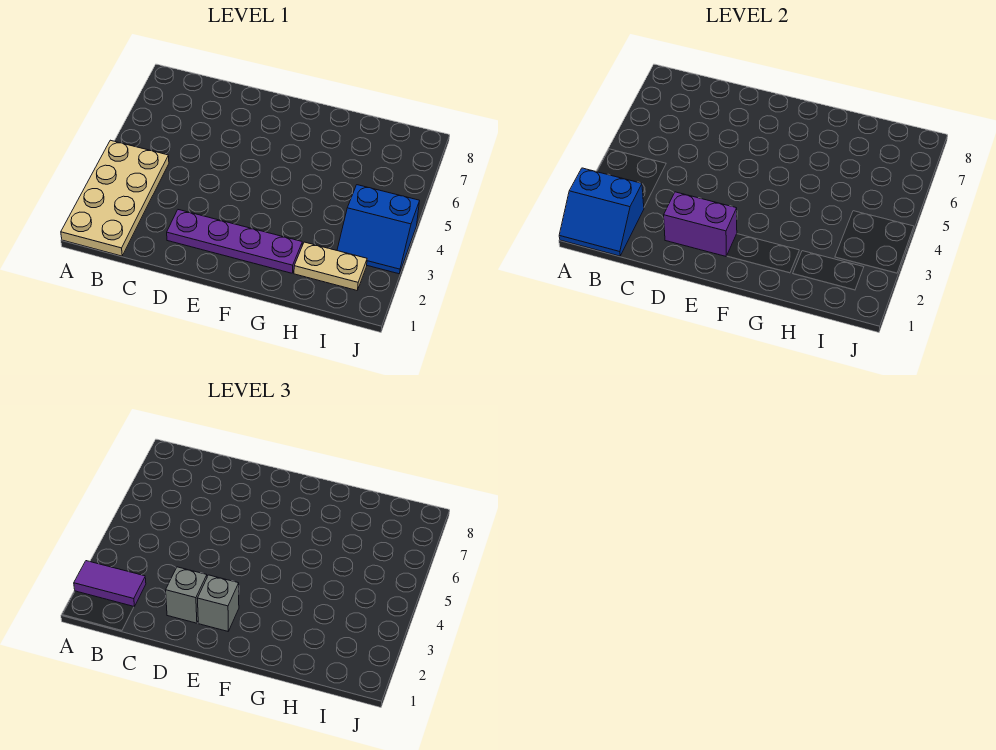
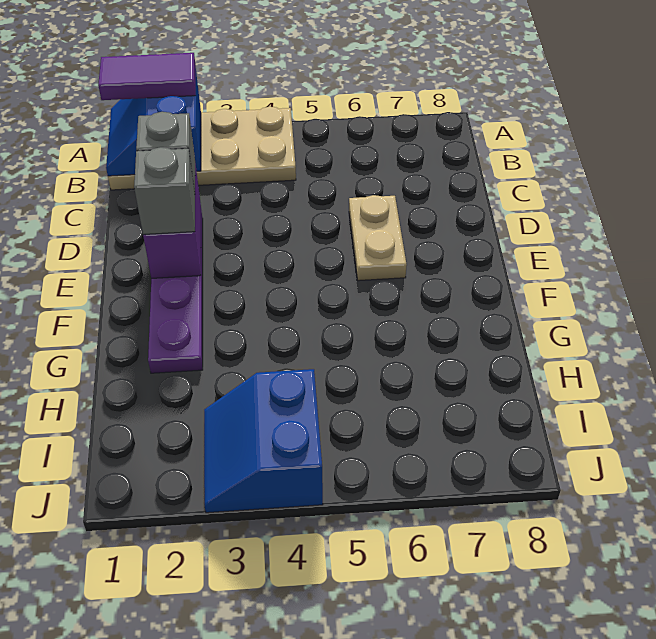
purple tile A2:B2 level 3 -> purple tile A1:A2 level 3
tan plate H2:I2 level 1 -> tan plate D6:E6 level 1

